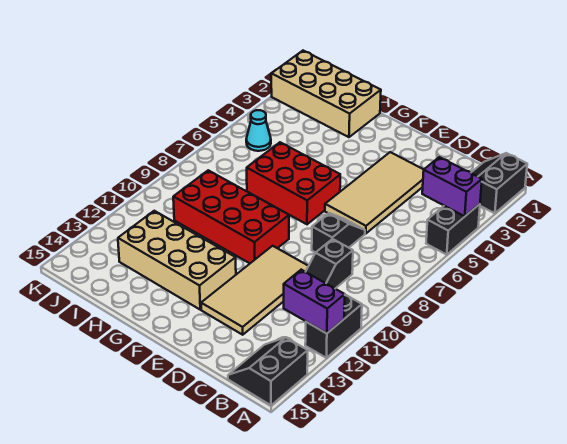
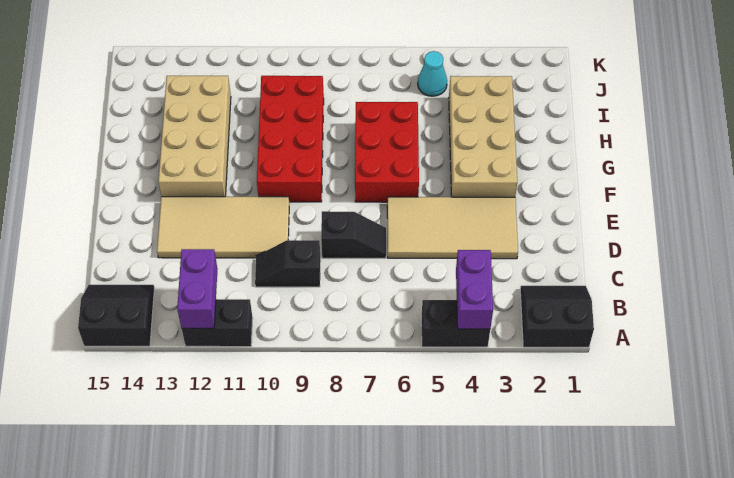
tan brick H1:K2 level 1 -> tan brick F3:I4 level 1

